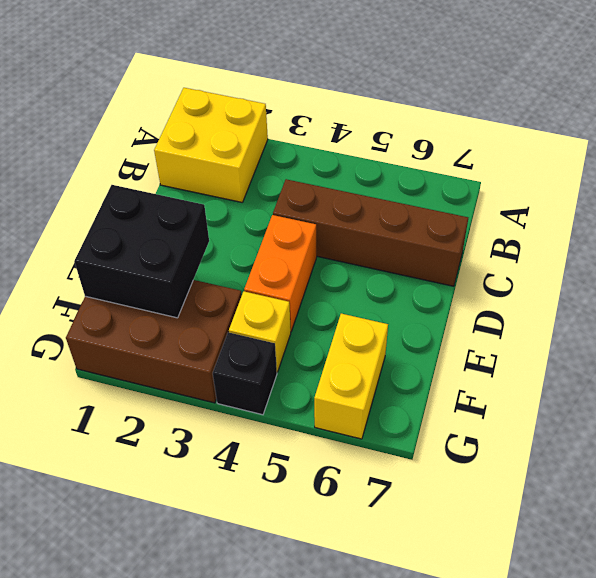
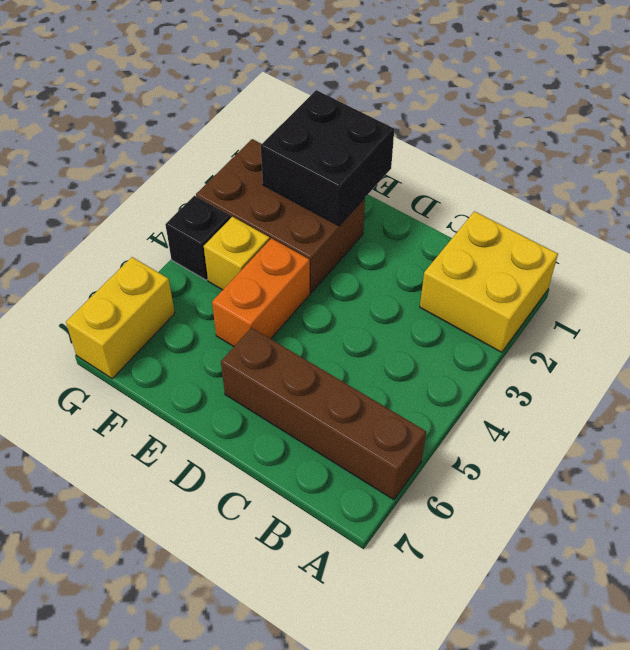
brown brick C4:C7 level 1 -> brown brick A6:D6 level 1
orange brick D4:E4 level 1 -> orange brick E4:E5 level 1
brown brick F1:G3 level 1 -> brown brick E2:G3 level 1
yellow brick F6:G6 level 1 -> yellow brick G6:G7 level 1

